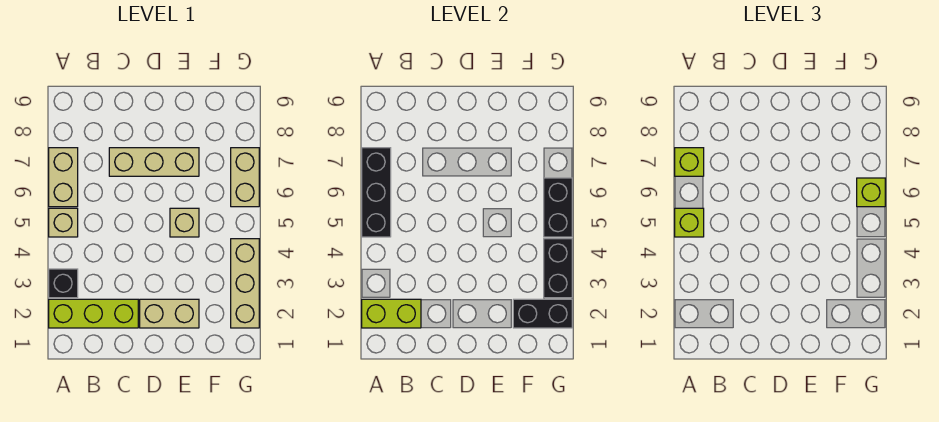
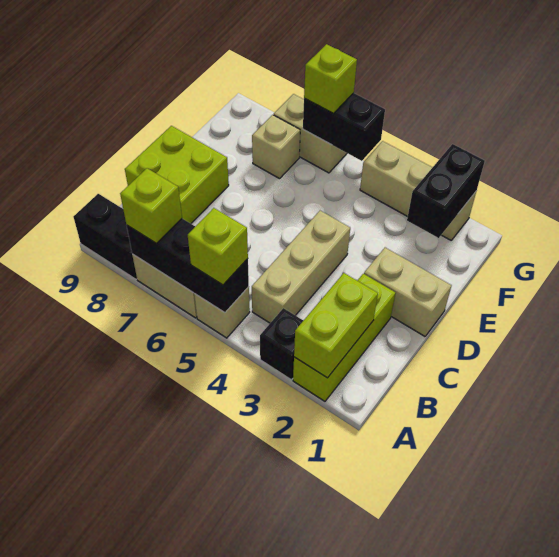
tan brick C7:E7 level 1 -> tan brick B4:D4 level 1
none -> lime brick C8:D9 level 1
tan brick D2:E2 level 1 -> tan brick D1:D2 level 1
tan brick E5 level 1 -> tan brick F7 level 1
black brick G3:G4 level 2 -> black brick A8:A9 level 1

